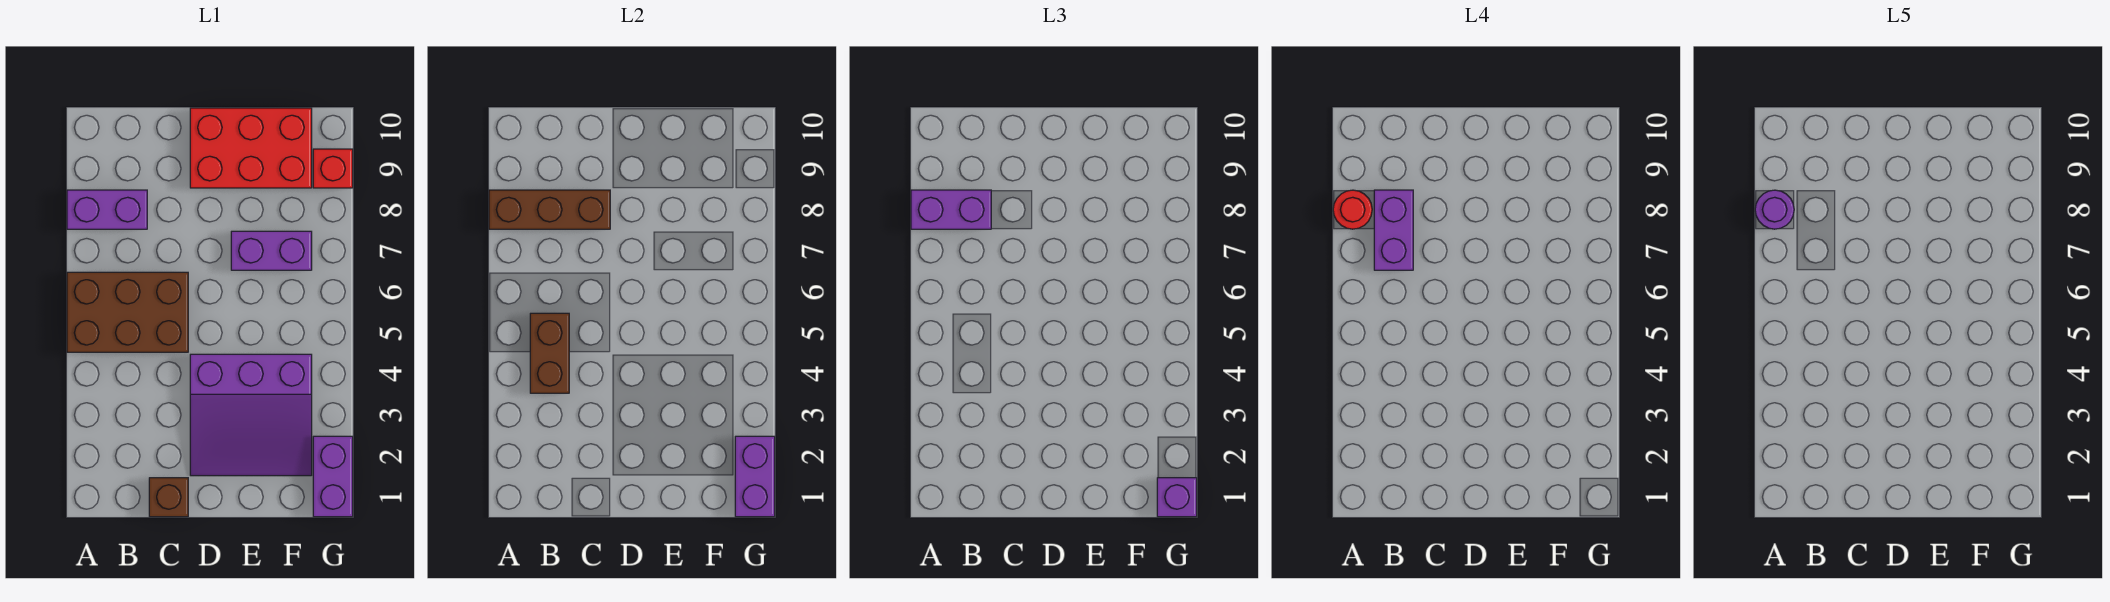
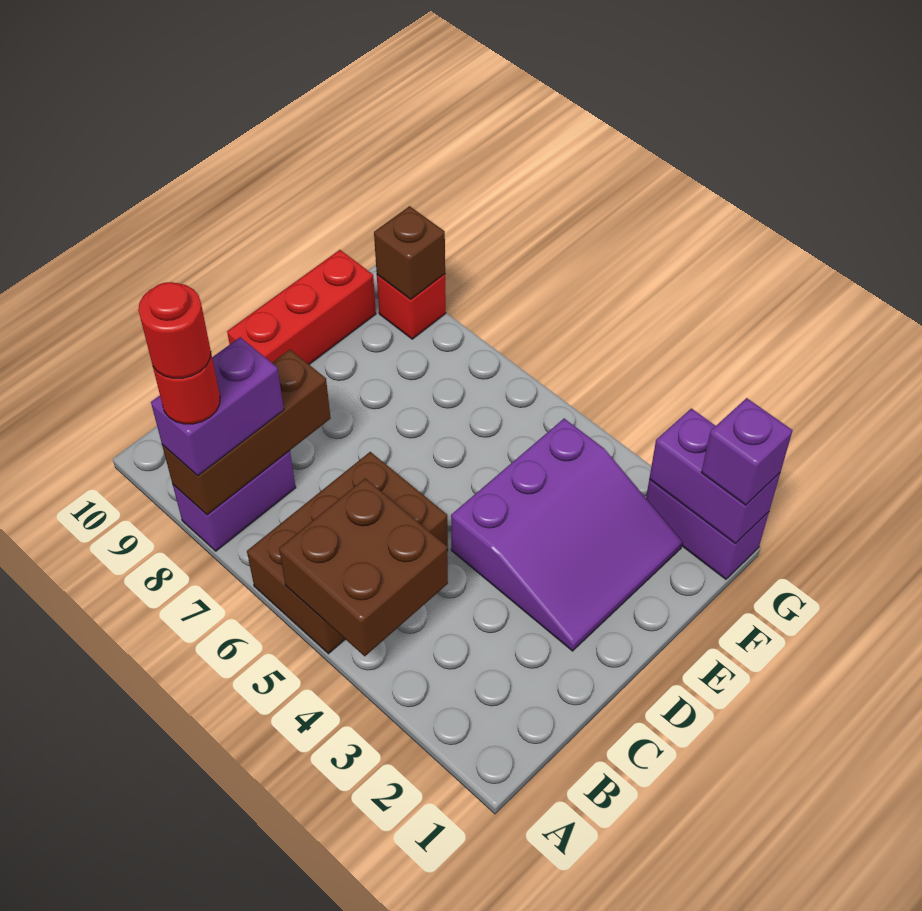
purple round brick A8 level 5 -> red round brick A8 level 5
brown brick B4:B5 level 2 -> brown brick A4:B5 level 2
purple brick B7:B8 level 4 -> none
brown brick C1 level 1 -> brown brick G9 level 2
red brick D9:F10 level 1 -> red brick D10:F10 level 1
purple brick E7:F7 level 1 -> none

